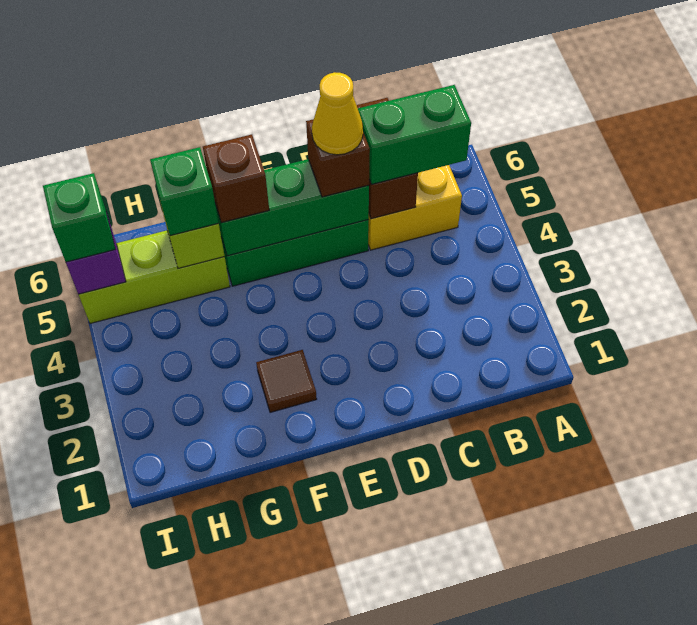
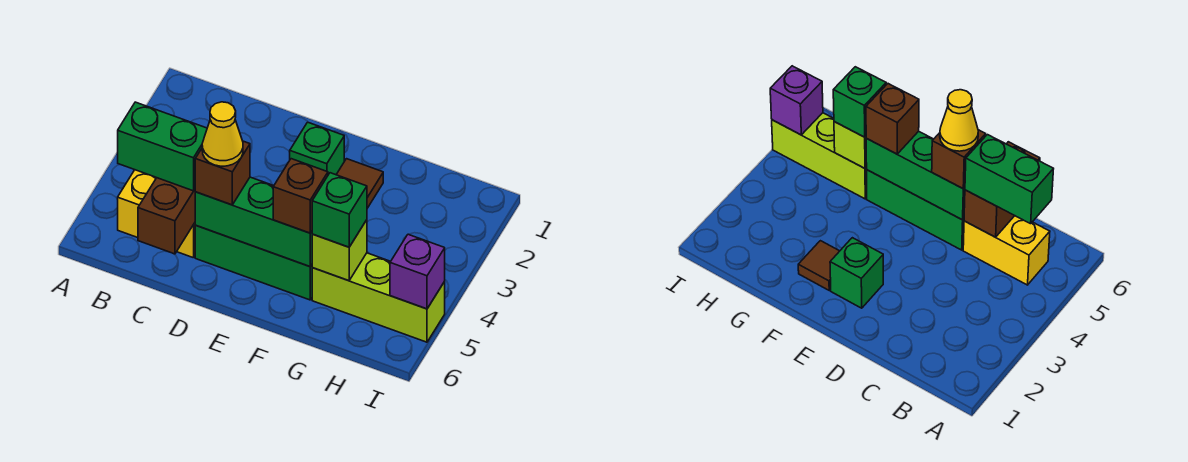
green brick I5 level 3 -> green brick E2 level 1

